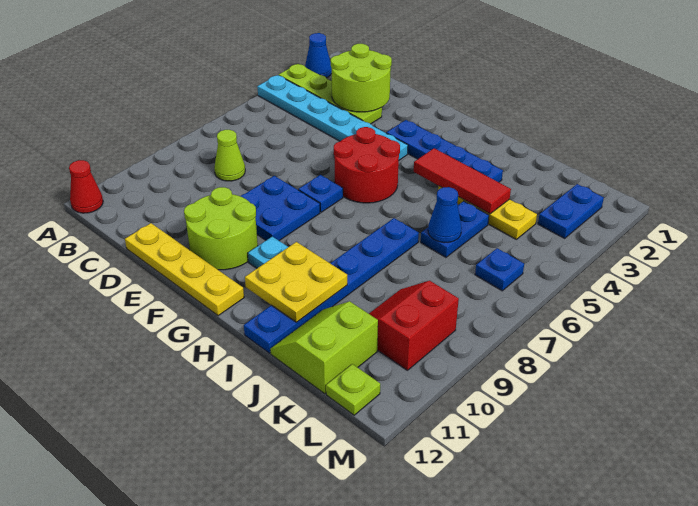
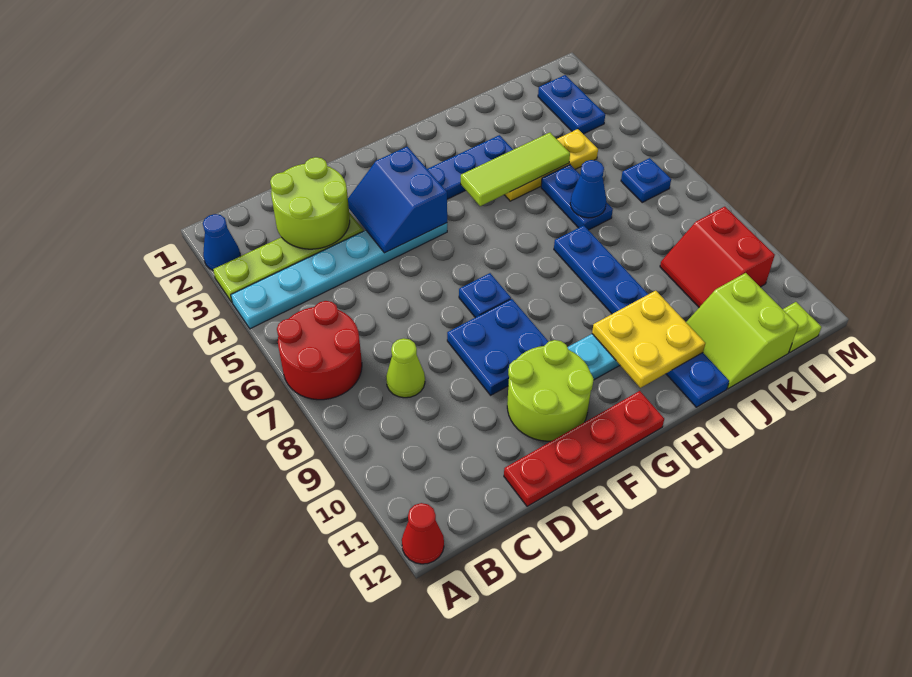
yellow plate D12:G12 level 1 -> red plate D12:G12 level 1
none -> blue slope E3:F4 level 2 top F
red round brick F5:G6 level 1 -> red round brick A6:B7 level 1
red tile H4:J4 level 2 -> lime tile H4:J4 level 2

